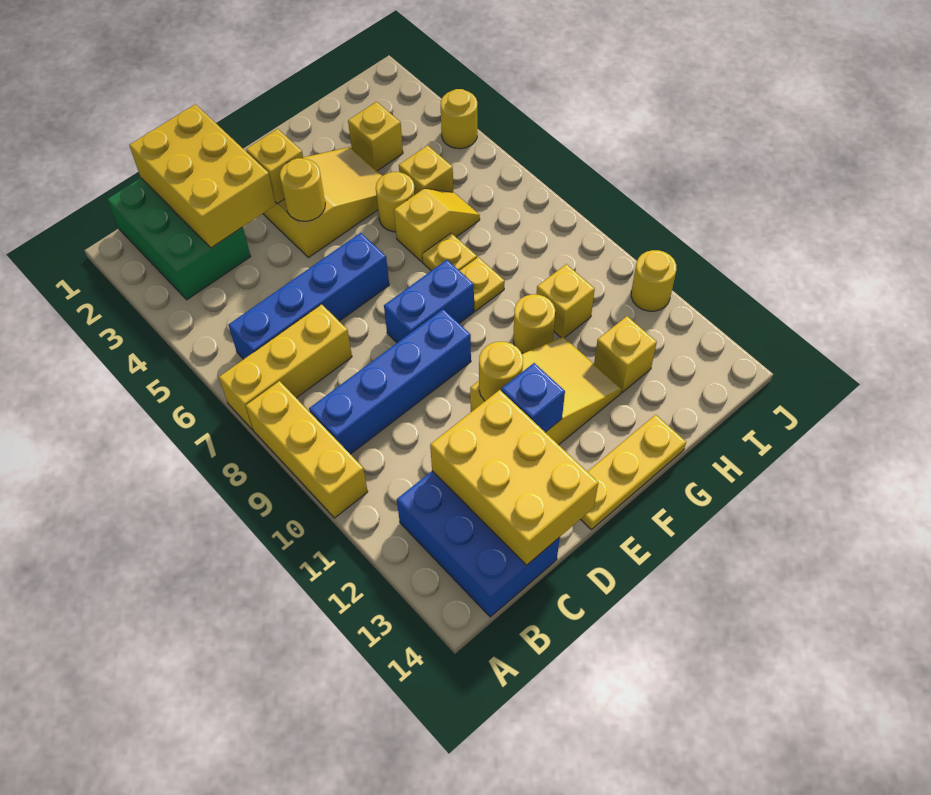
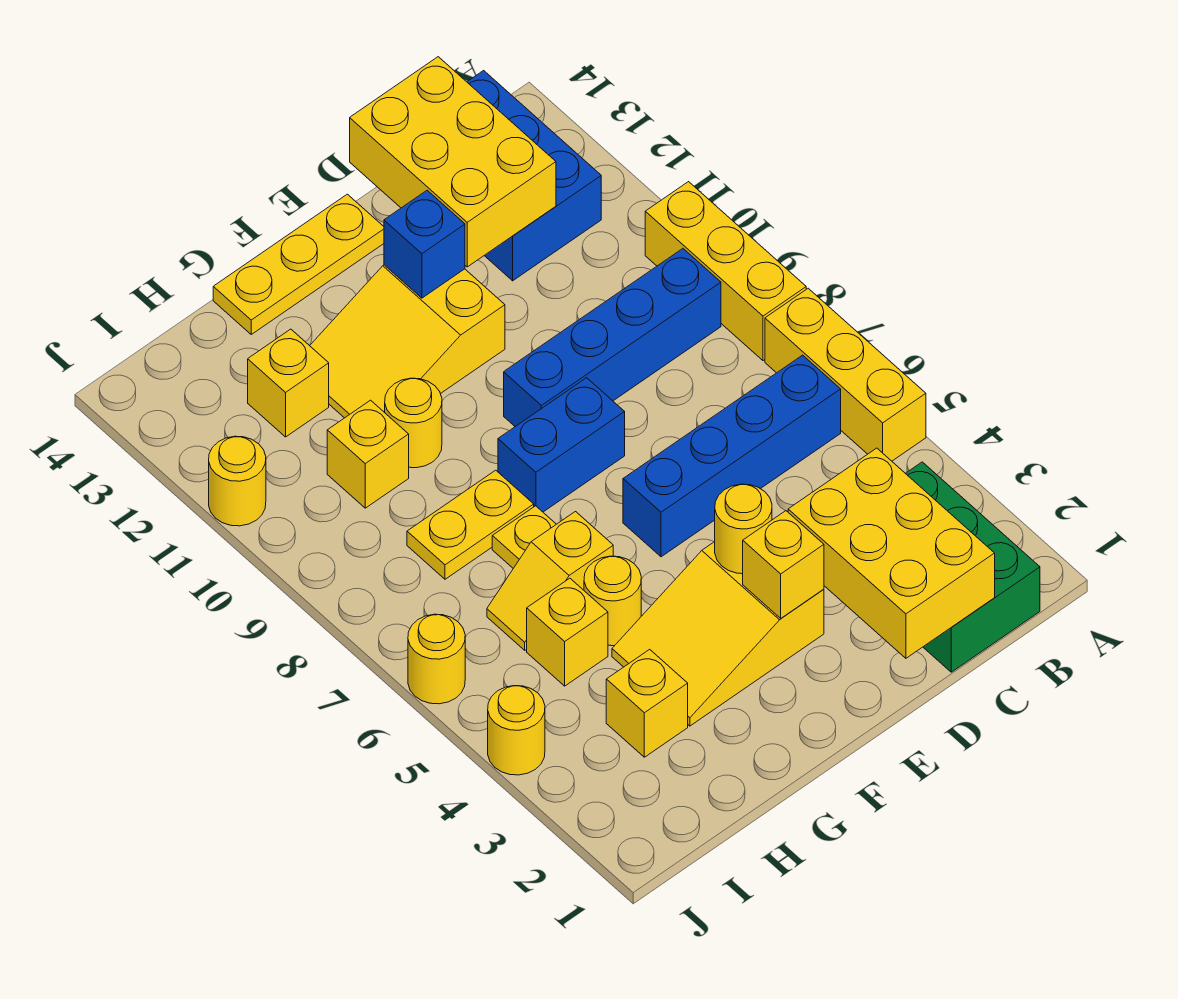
yellow brick A7:C7 level 1 -> yellow brick A5:A7 level 1
yellow round brick E11 level 2 -> yellow round brick J6 level 1
yellow plate G8 level 1 -> yellow plate G8:H8 level 1

